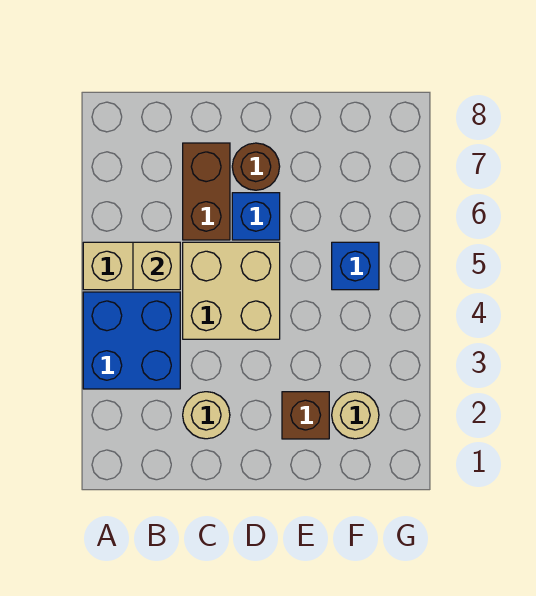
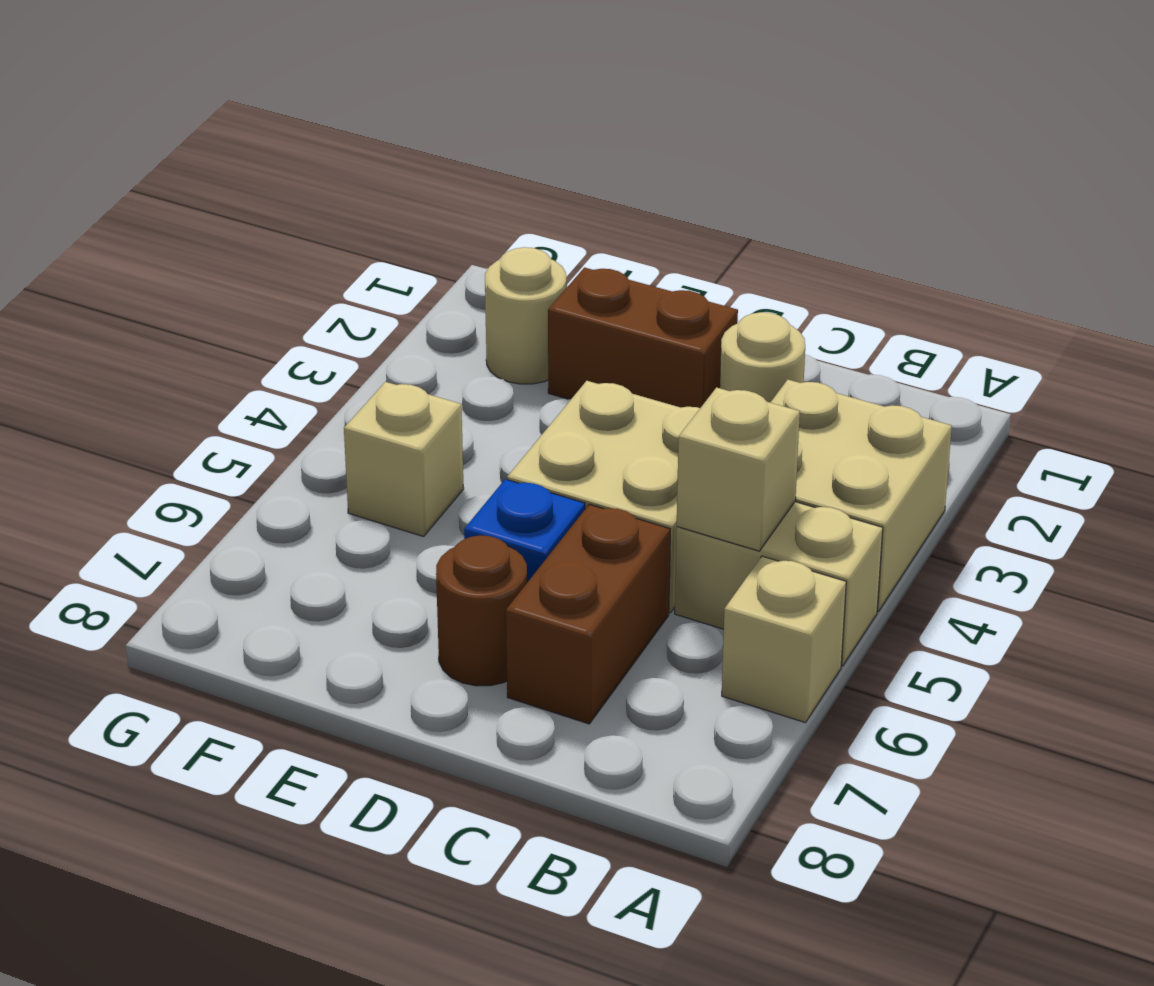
blue brick A3:B4 level 1 -> tan brick A3:B4 level 1
none -> tan brick A6 level 1
brown brick E2 level 1 -> brown brick D2:E2 level 1
blue brick F5 level 1 -> tan brick F5 level 1

